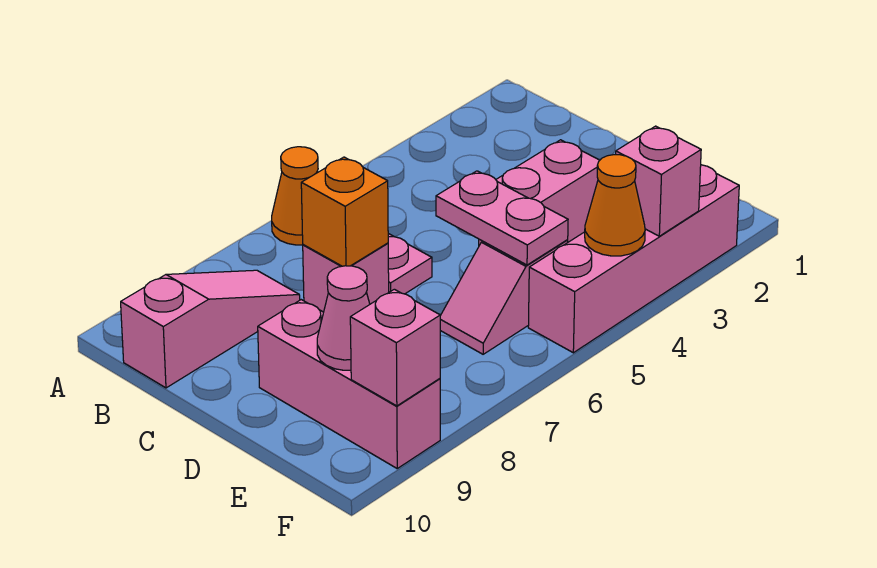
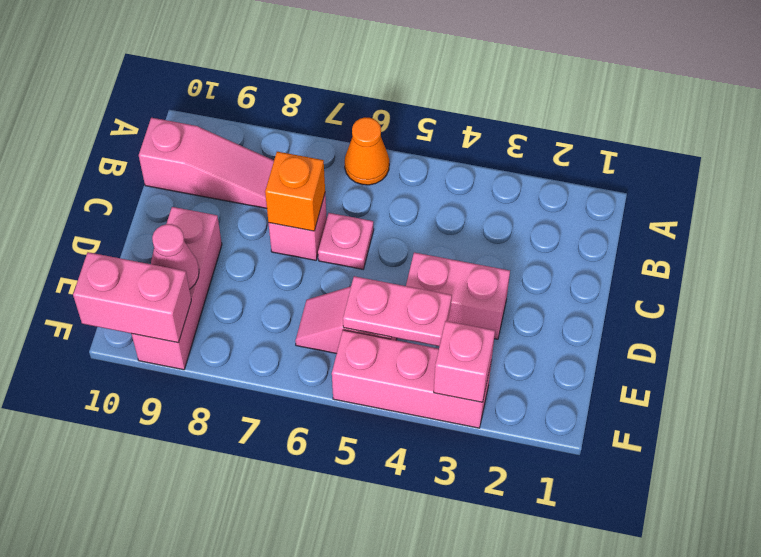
pink plate D5:E5 level 2 -> pink plate E4:E5 level 2
pink brick F2:F5 level 1 -> pink brick F3:F5 level 1
orange cone F4 level 2 -> none
pink brick F9 level 2 -> pink brick F9:F10 level 2

